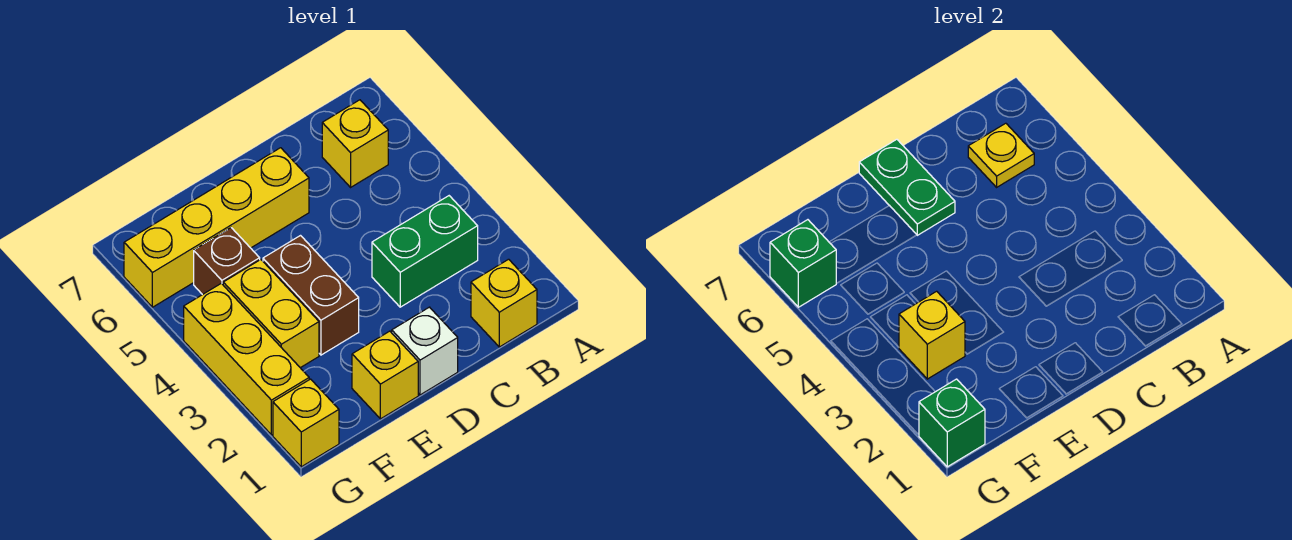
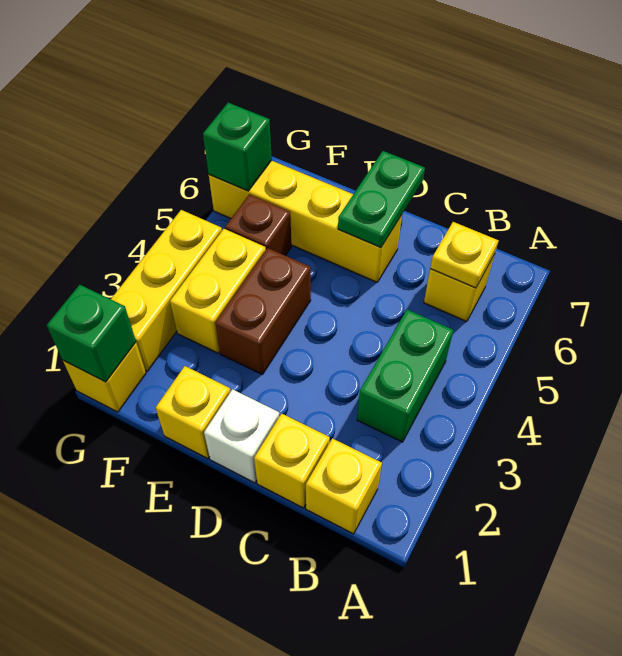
green brick B3:C3 level 1 -> green brick B3:B4 level 1
yellow brick F3 level 2 -> yellow brick C1 level 1

